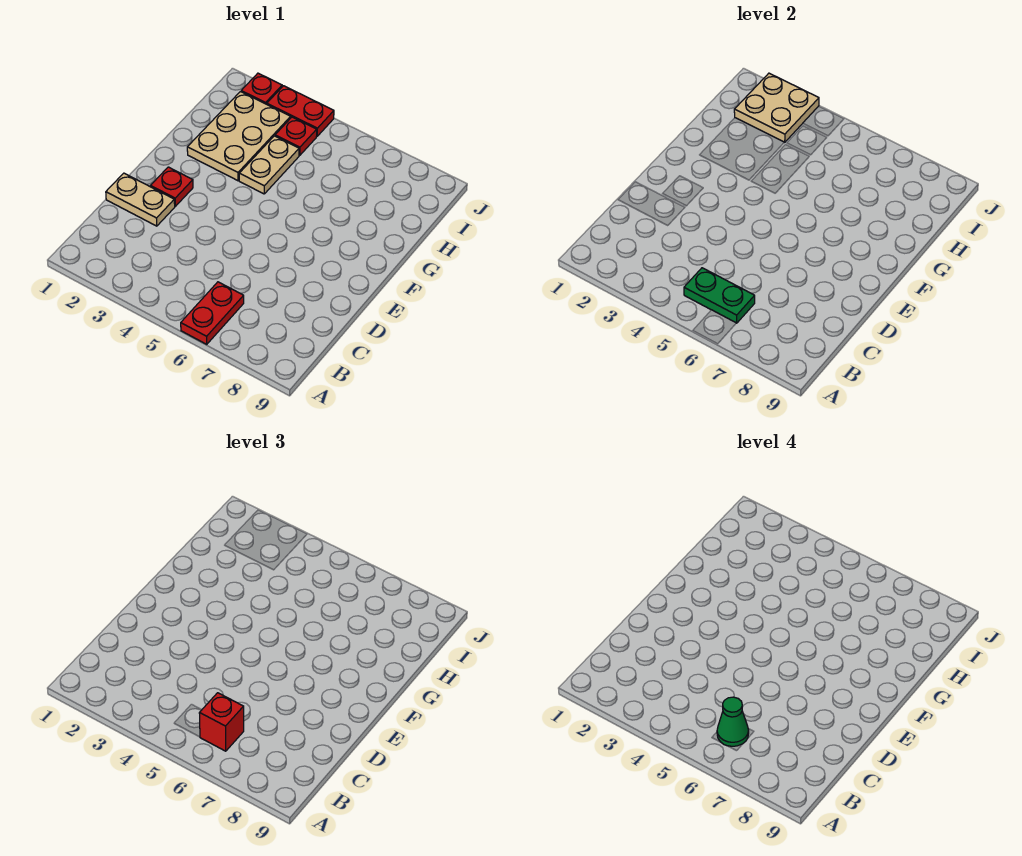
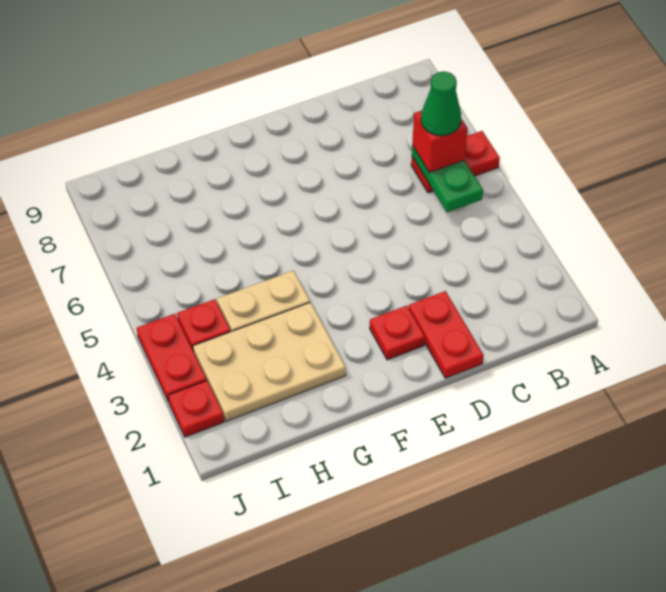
tan plate D1:D2 level 1 -> red plate D1:D2 level 1
tan plate I2:J3 level 2 -> none

